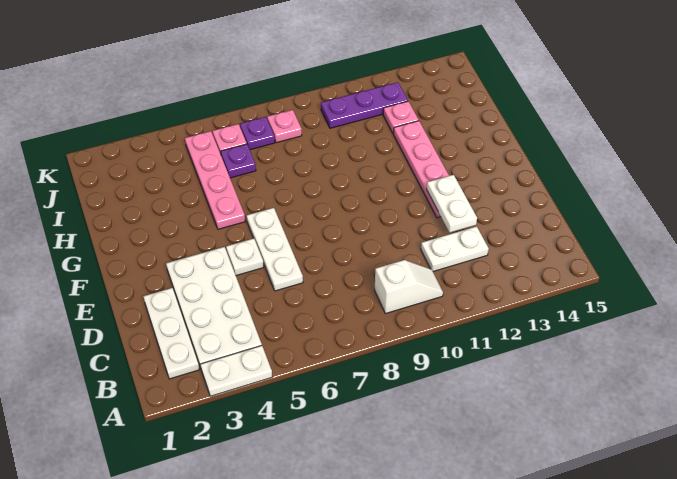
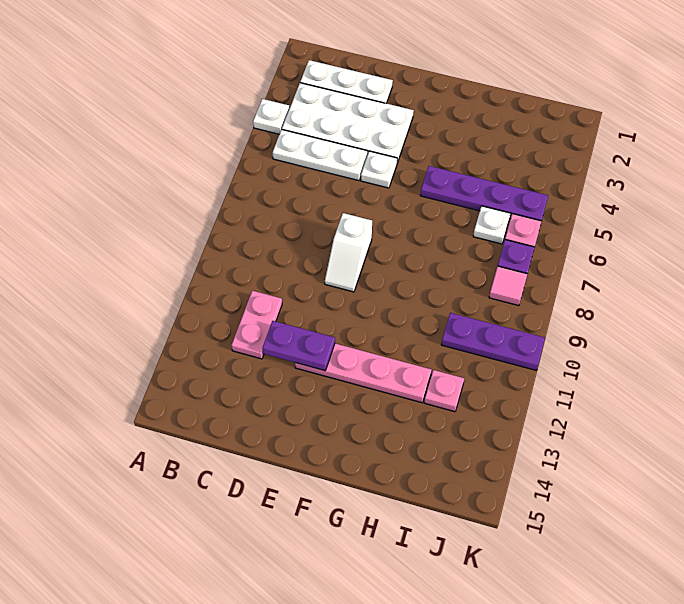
white plate A3:A4 level 1 -> white plate A4 level 1
white slope B9:B10 level 1 top 9 -> white slope E8:E9 level 1 top 8
white plate C11:C12 level 1 -> pink plate C11:C12 level 1
white plate D6:F6 level 1 -> white plate B5:D5 level 1
white plate D12:E12 level 2 -> purple plate D12:E12 level 2
pink plate G5:J5 level 1 -> purple plate G5:J5 level 1
purple plate I6 level 1 -> white plate I6 level 1
pink plate J8 level 1 -> pink tile J8 level 1
purple plate J10:J12 level 1 -> purple plate I10:K10 level 1

